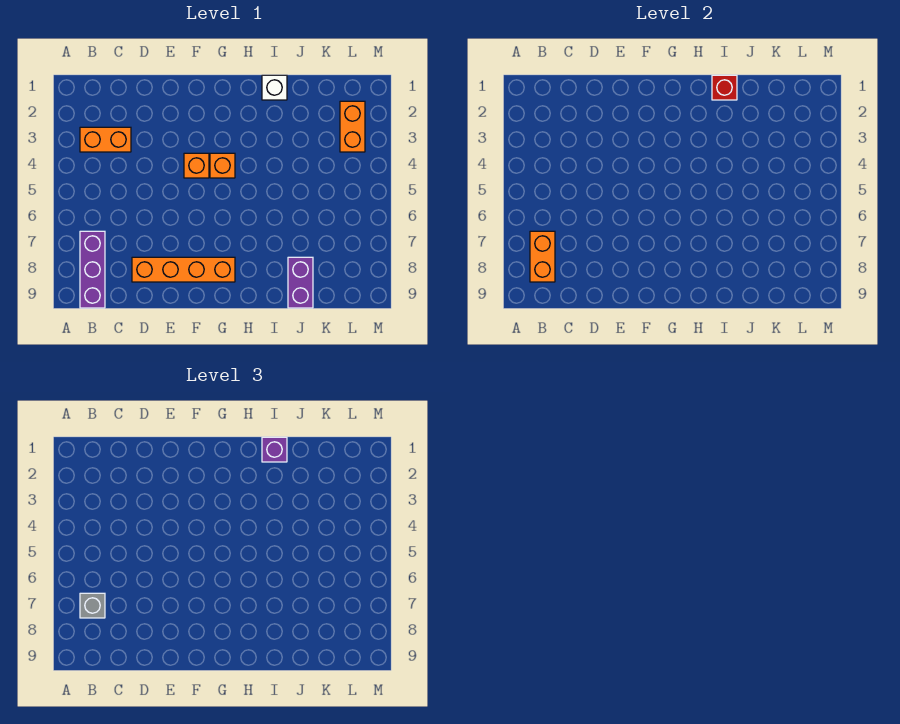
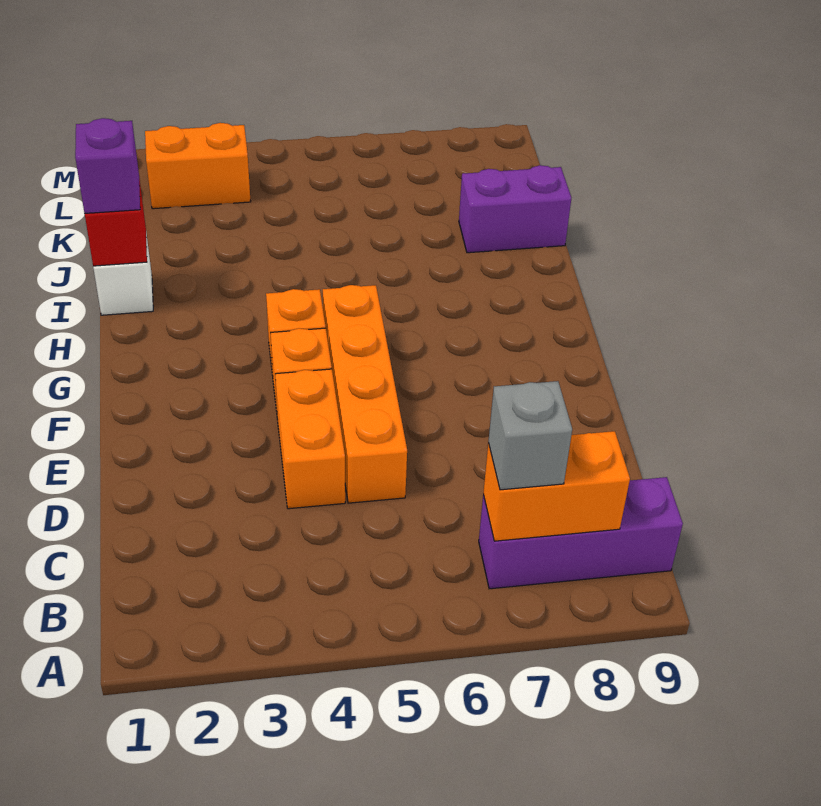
orange brick B3:C3 level 1 -> orange brick D4:E4 level 1
orange brick D8:G8 level 1 -> orange brick D5:G5 level 1

